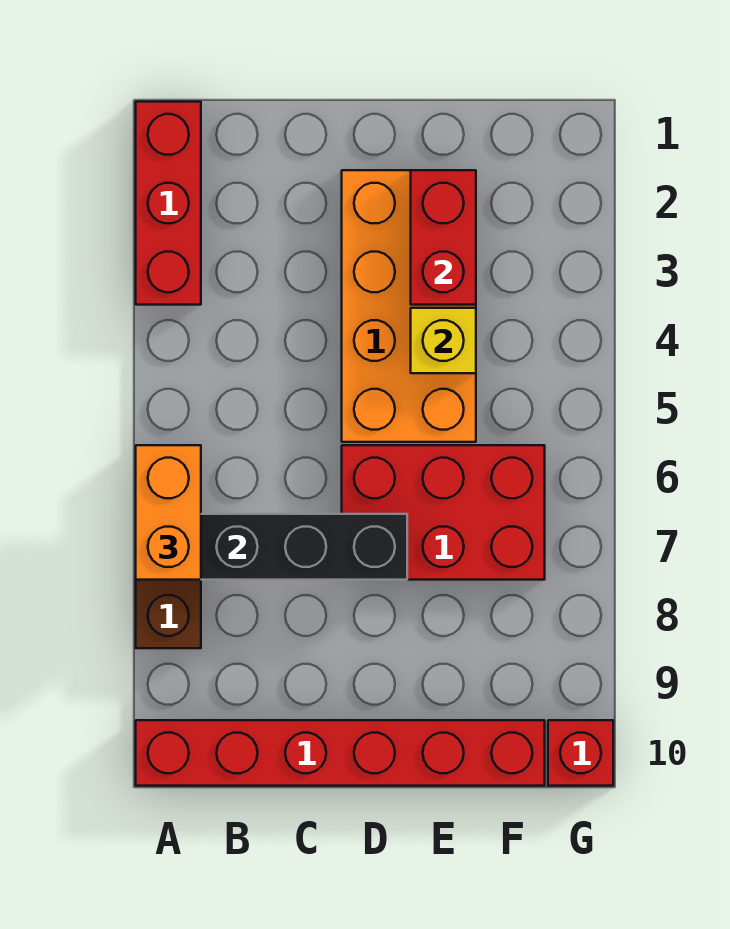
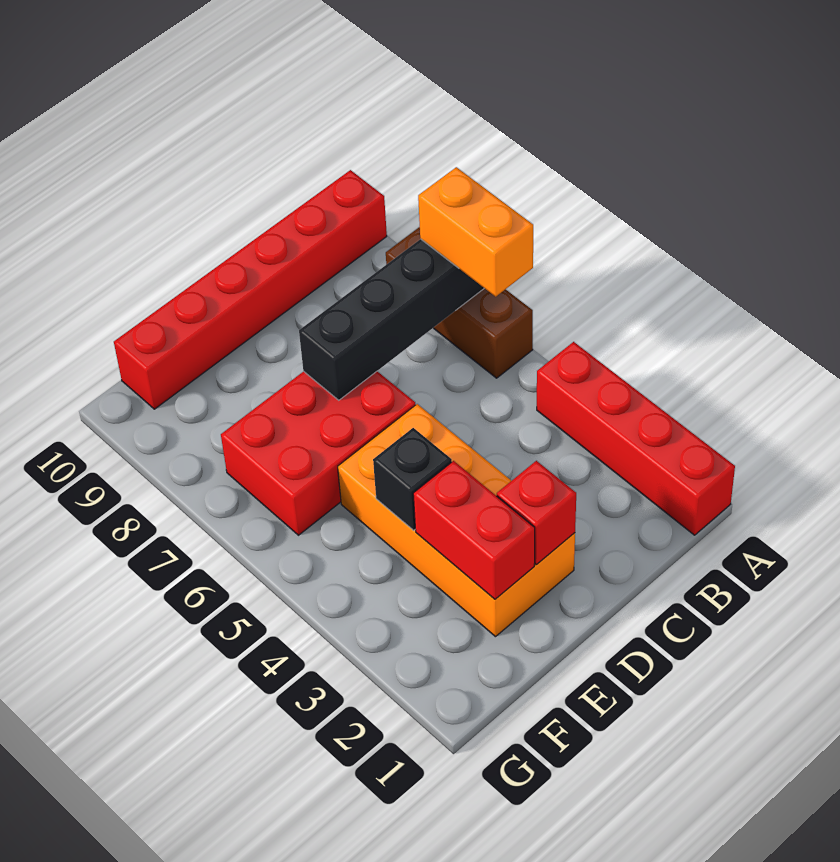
red brick A1:A3 level 1 -> red brick A1:A4 level 1
yellow brick E4 level 2 -> black brick E4 level 2
red brick G10 level 1 -> red brick D2 level 2

